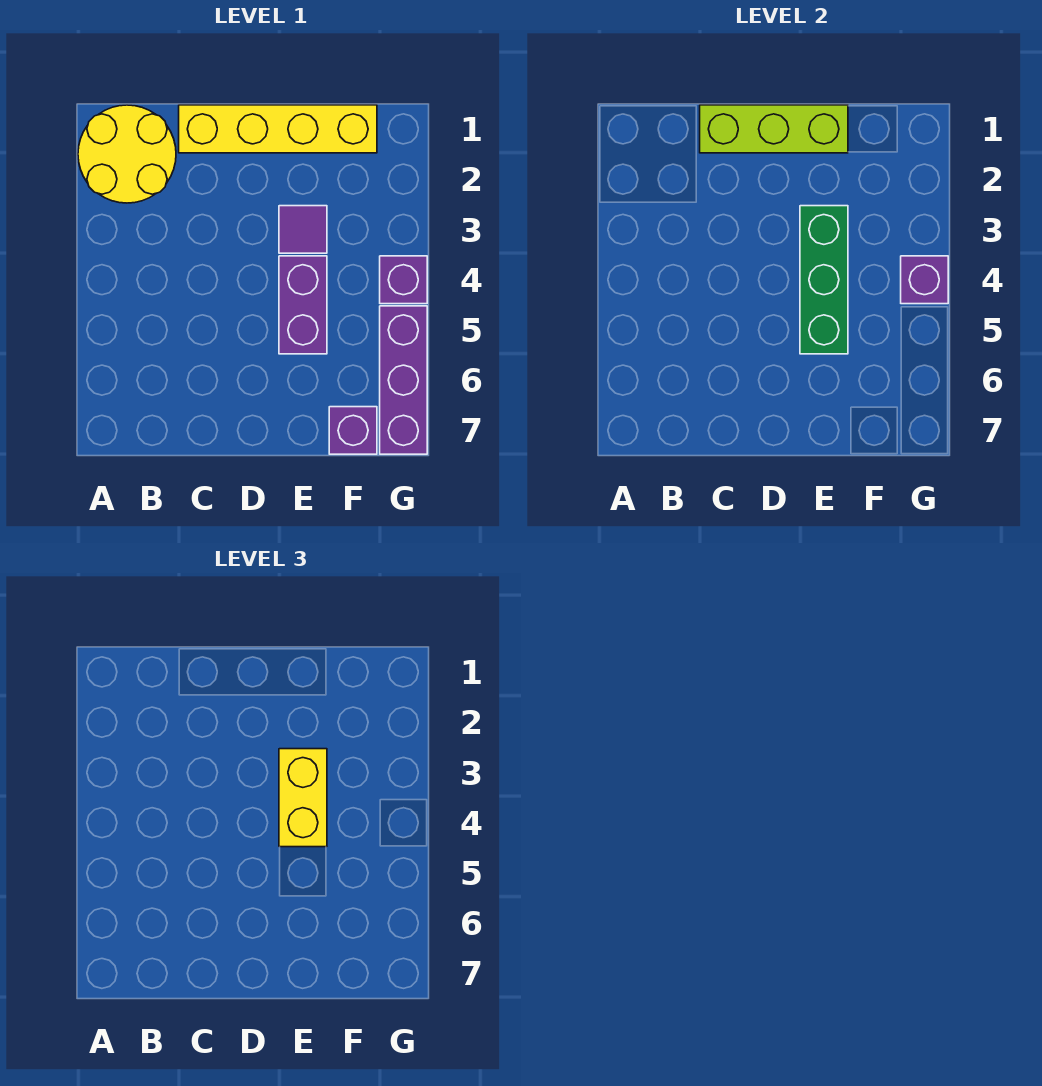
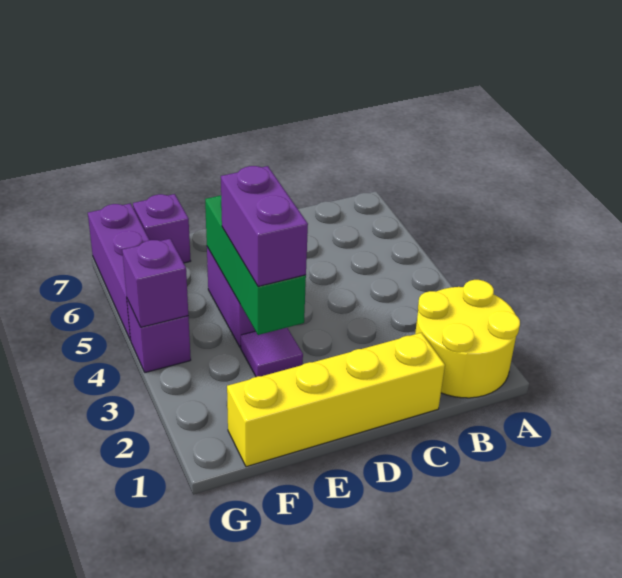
lime brick C1:E1 level 2 -> none
yellow brick E3:E4 level 3 -> purple brick E3:E4 level 3

